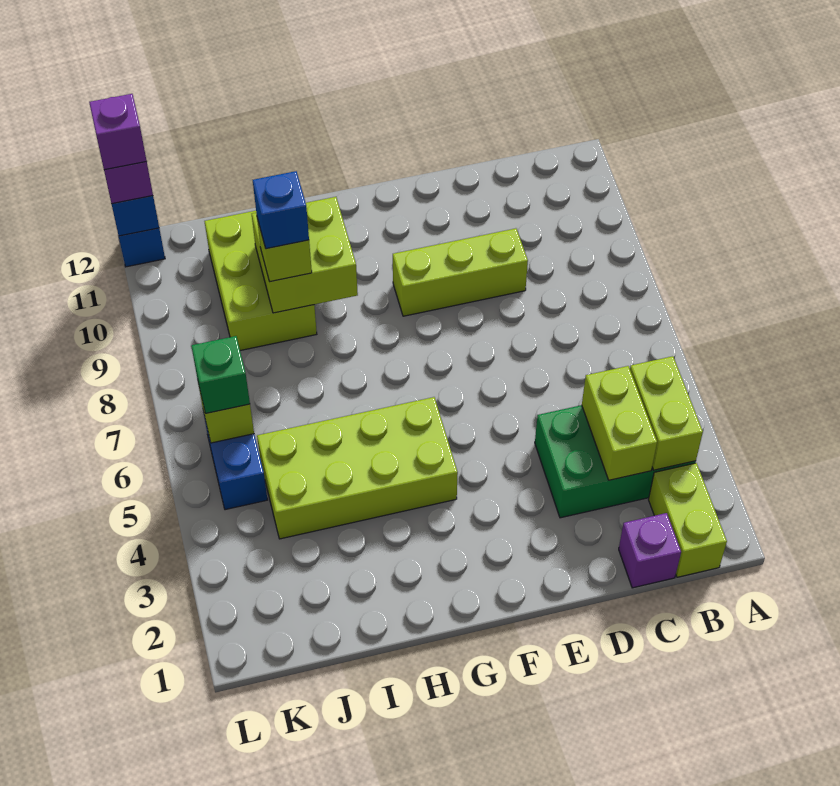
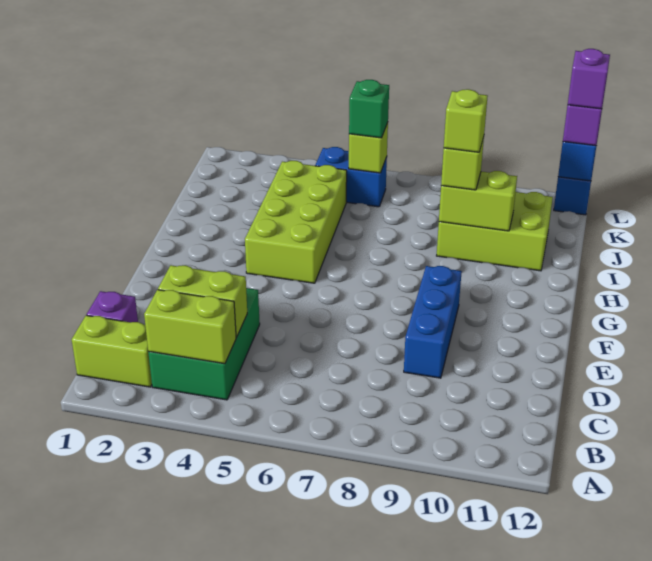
lime brick D9:F9 level 1 -> blue brick D9:F9 level 1
lime brick H9:I10 level 2 -> lime brick I9:I10 level 2
blue brick I9 level 4 -> lime brick I9 level 4

